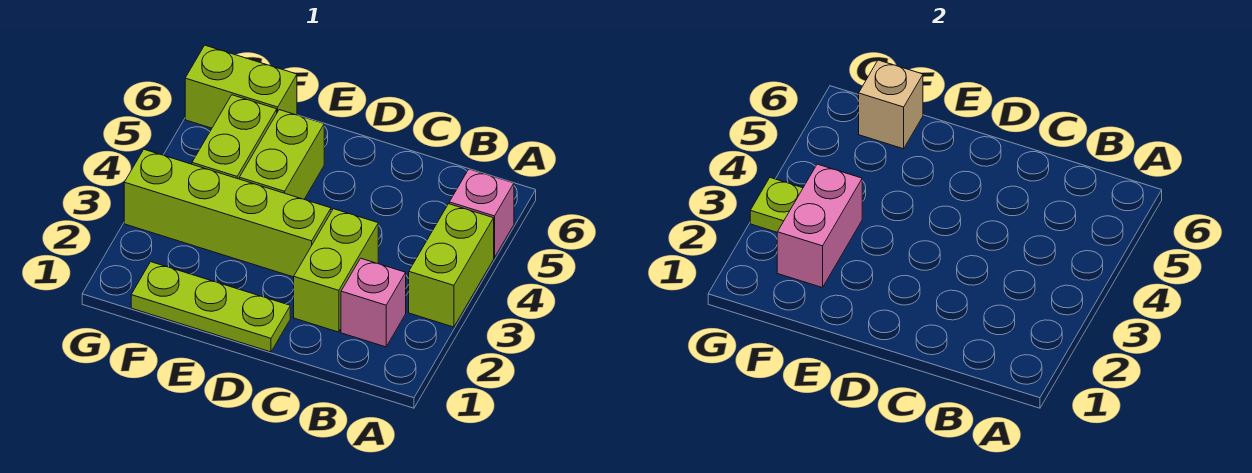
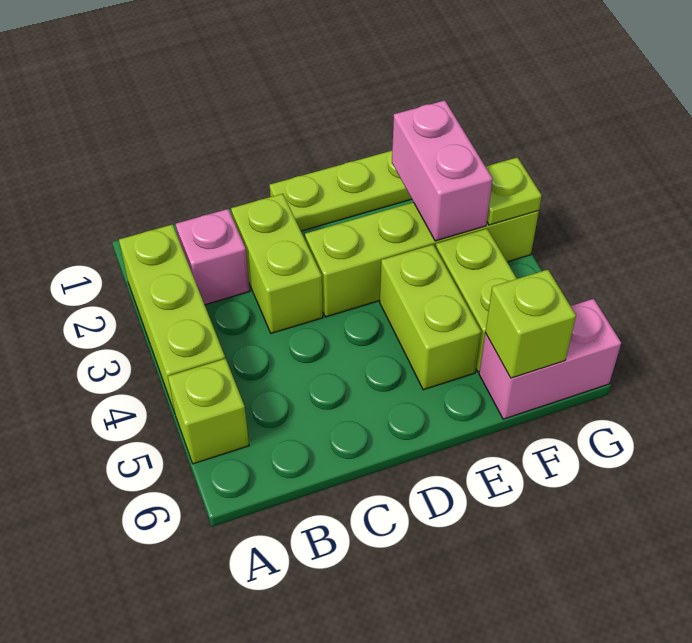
lime brick A3:A4 level 1 -> lime brick A2:A4 level 1
pink brick A5 level 1 -> lime brick A5 level 1
lime brick F6:G6 level 1 -> pink brick F6:G6 level 1
tan brick F6 level 2 -> lime brick F6 level 2

